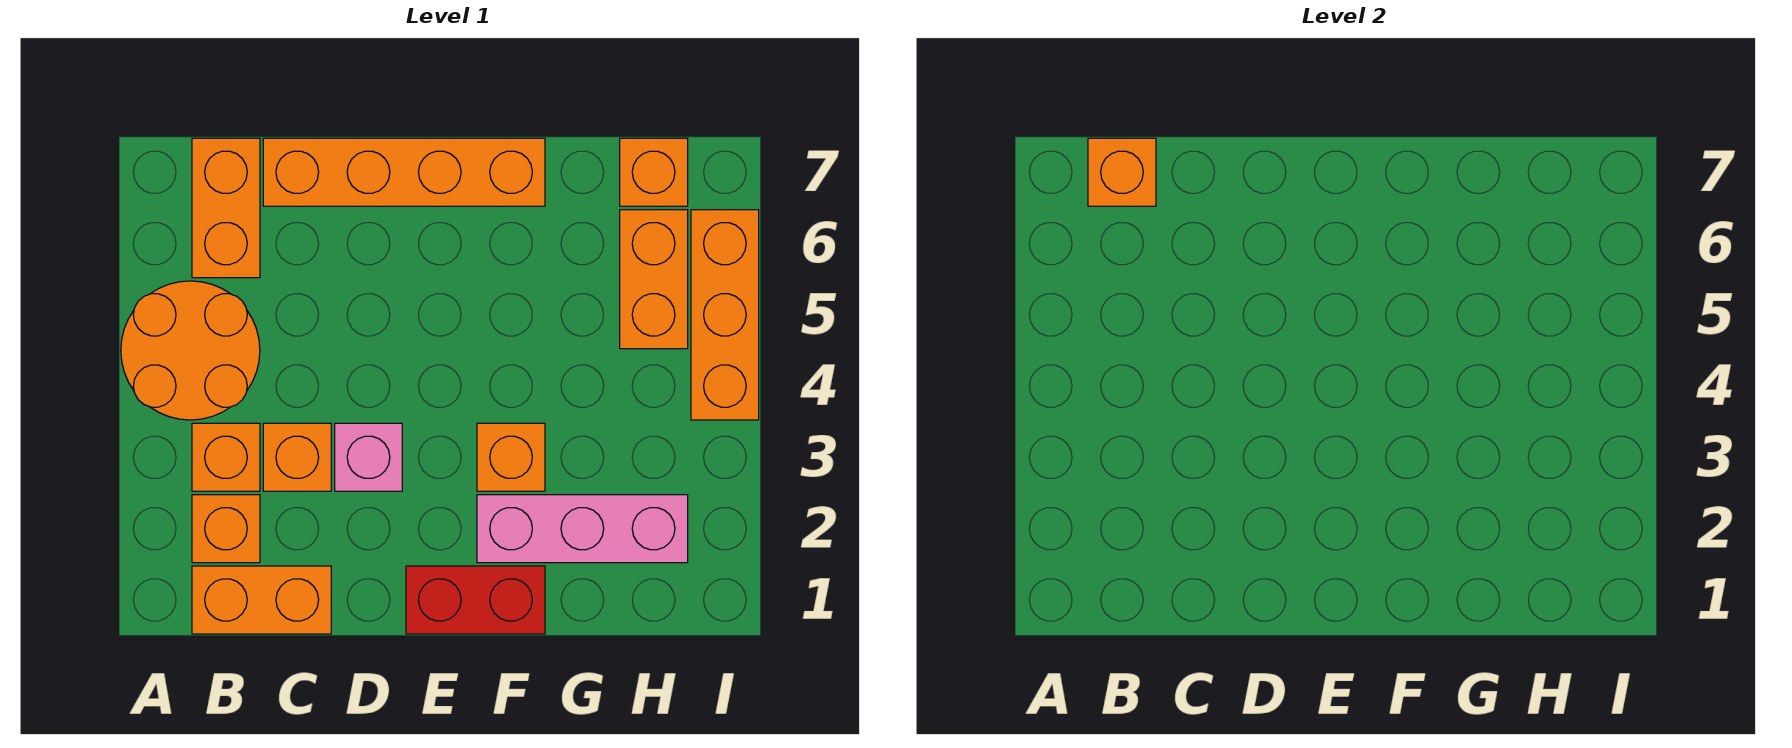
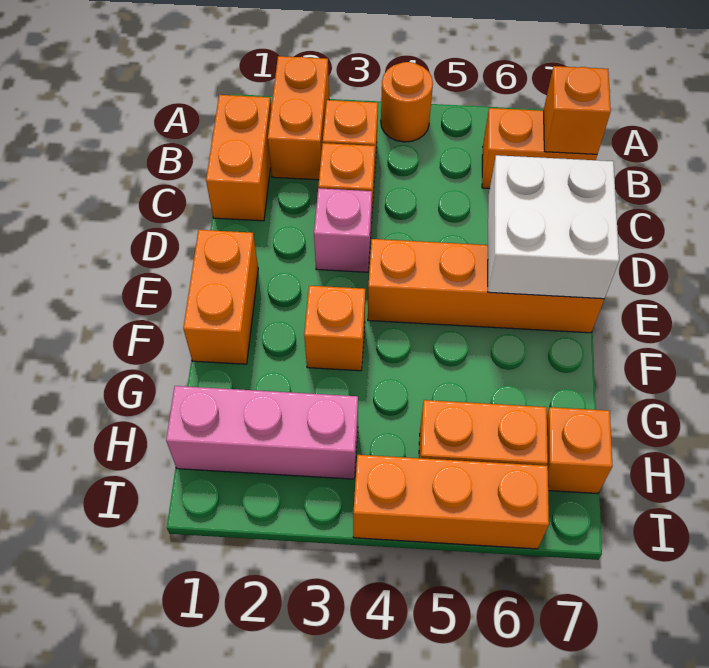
orange round brick A4:B5 level 1 -> orange round brick A4 level 1
orange brick B2 level 1 -> orange brick A2:B2 level 1
orange brick C7:F7 level 1 -> orange brick E4:E7 level 1
none -> white brick D6:E7 level 2
red brick E1:F1 level 1 -> orange brick E1:F1 level 1
pink brick F2:H2 level 1 -> pink brick H1:H3 level 1

